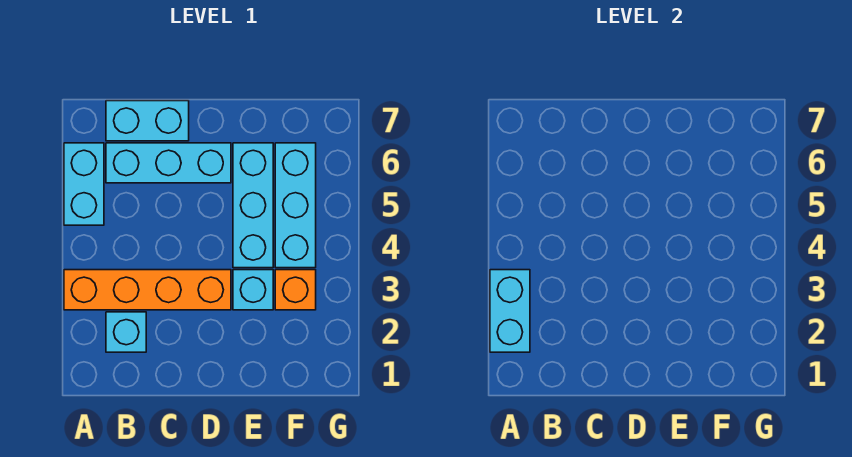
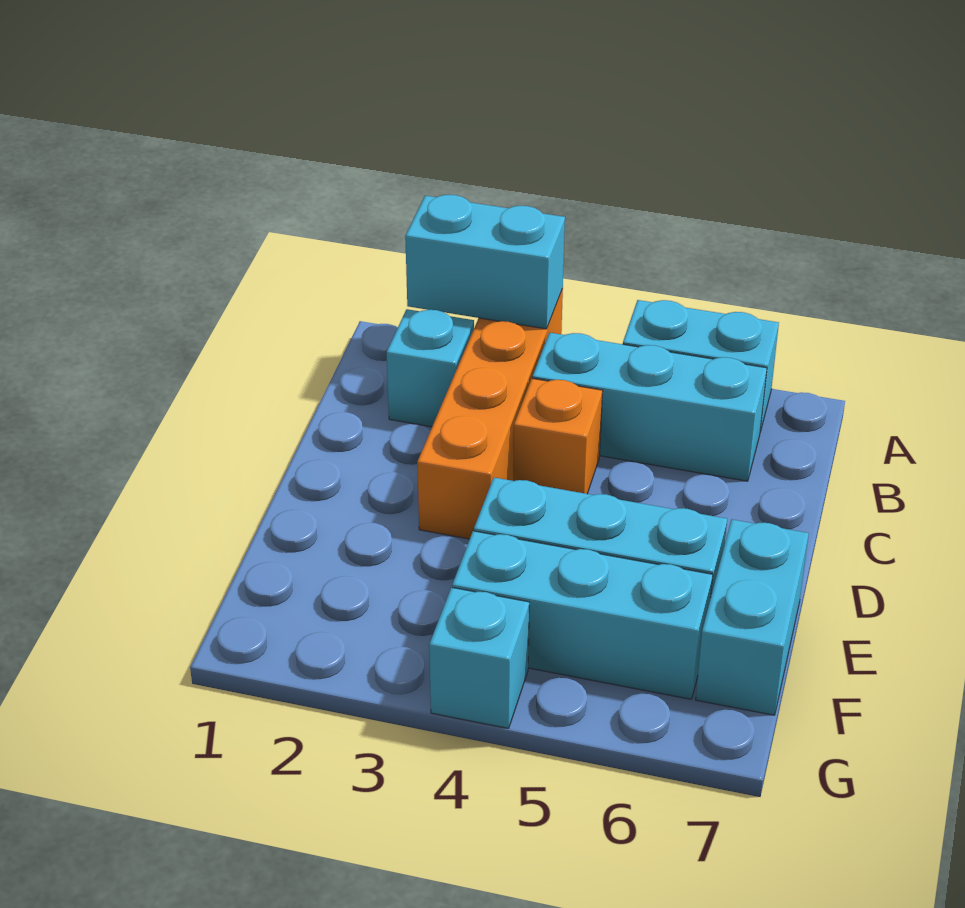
cyan brick B6:D6 level 1 -> cyan brick B4:B6 level 1
cyan brick B7:C7 level 1 -> cyan brick E7:F7 level 1
cyan brick E3 level 1 -> cyan brick G4 level 1
orange brick F3 level 1 -> orange brick C4 level 1

